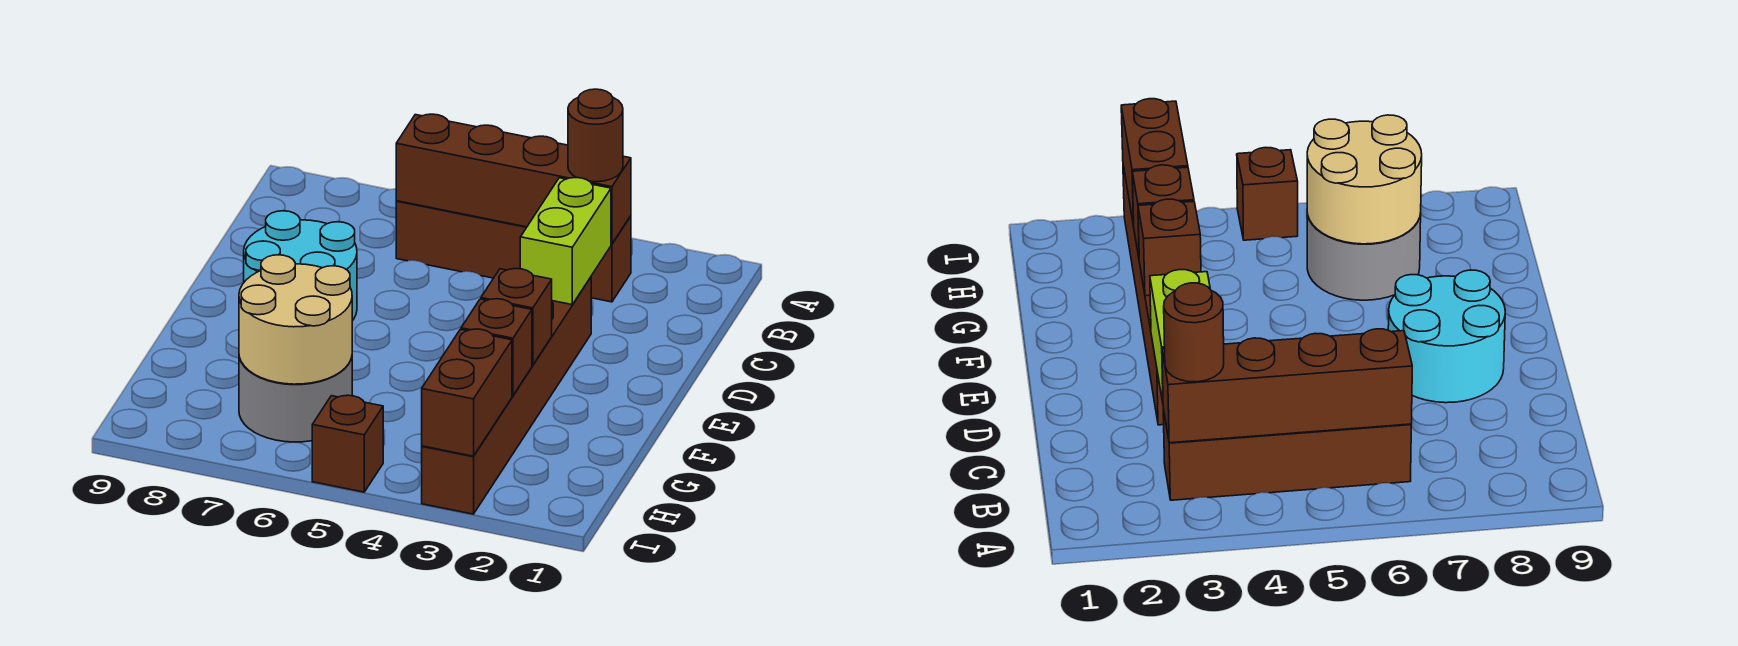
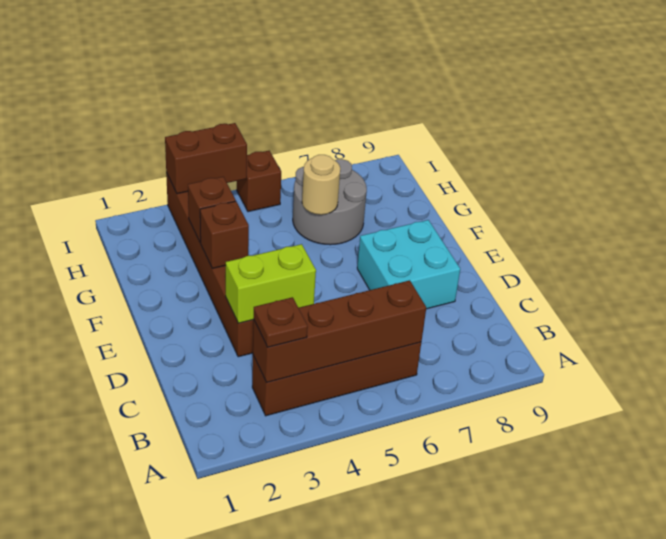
brown round brick B3 level 3 -> brown plate B3 level 3
lime brick C3:D3 level 2 -> lime brick D3:D4 level 2
cyan round brick D7:E8 level 1 -> cyan brick D7:E8 level 1
tan round brick G6:H7 level 2 -> tan round brick G6 level 2
brown brick H3:I3 level 2 -> brown brick I3:I4 level 2

